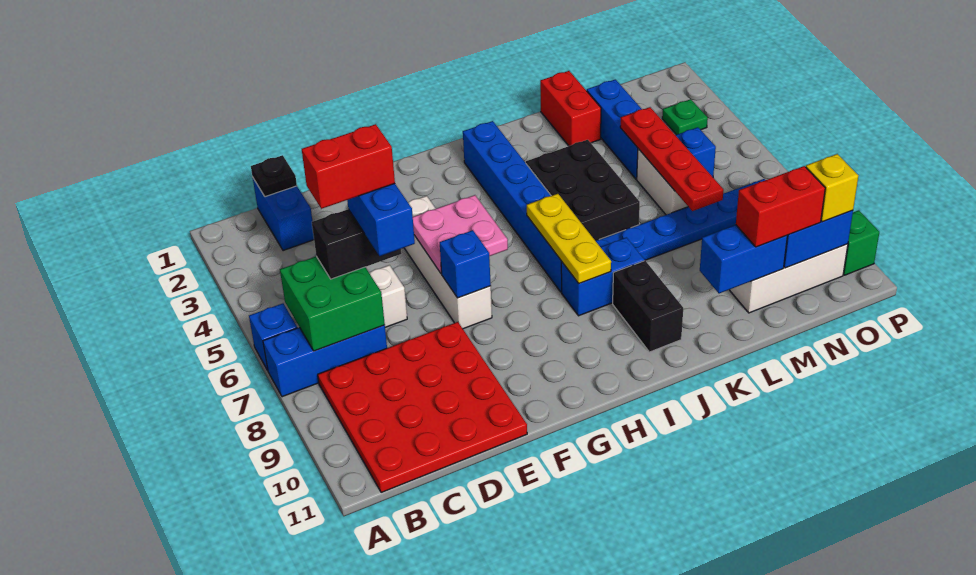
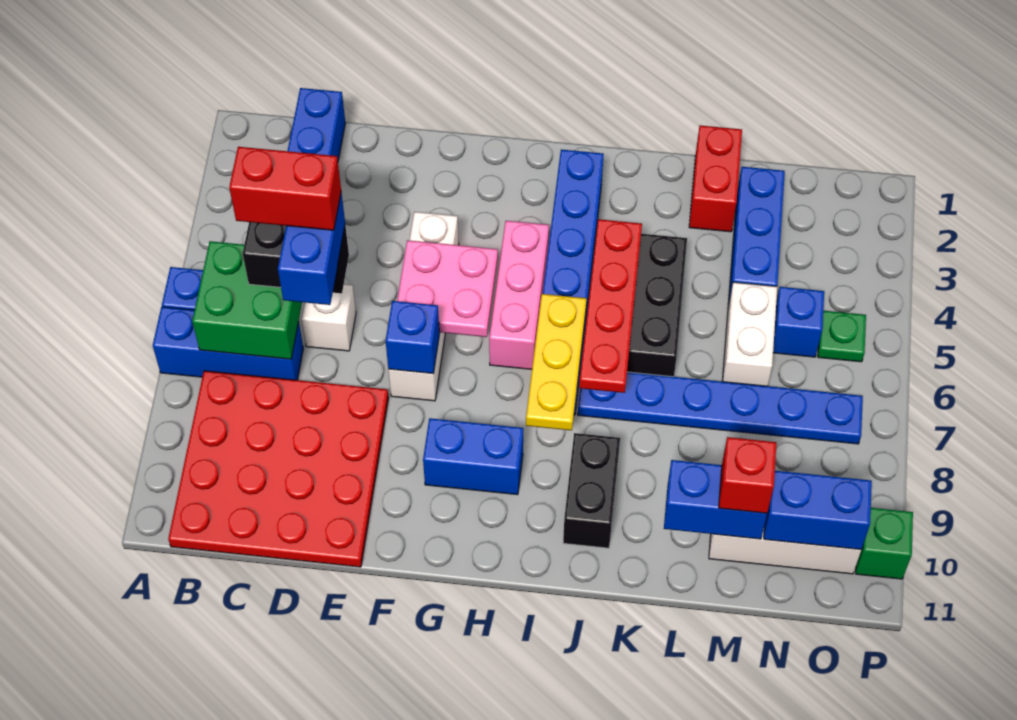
black plate C1 level 2 -> none
none -> pink brick H4:H6 level 1
blue brick I8:J8 level 1 -> blue brick G9:H9 level 1
red plate M4:M7 level 2 -> red plate J4:J7 level 2
red brick M10:N10 level 3 -> red brick M10 level 3
green plate O3 level 1 -> green plate O5 level 1
yellow brick O10 level 3 -> none

